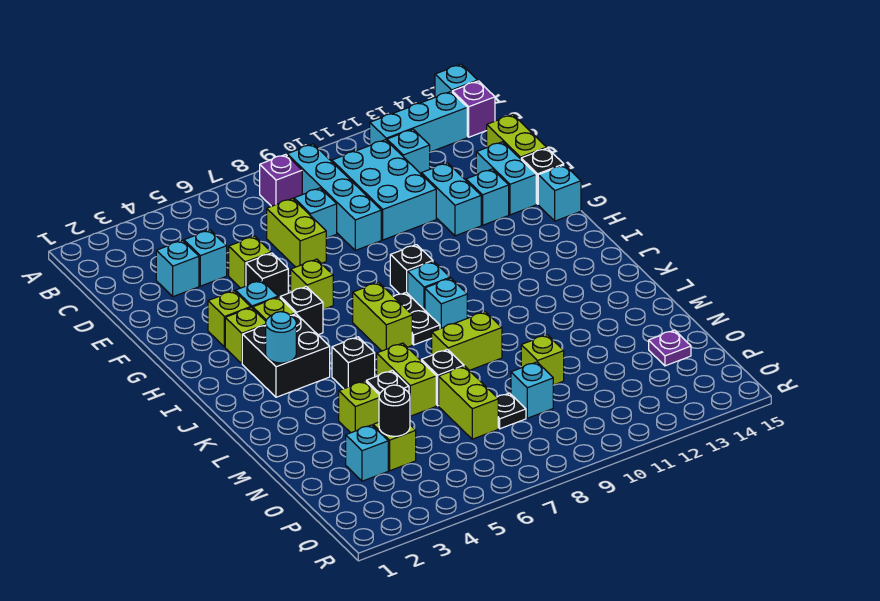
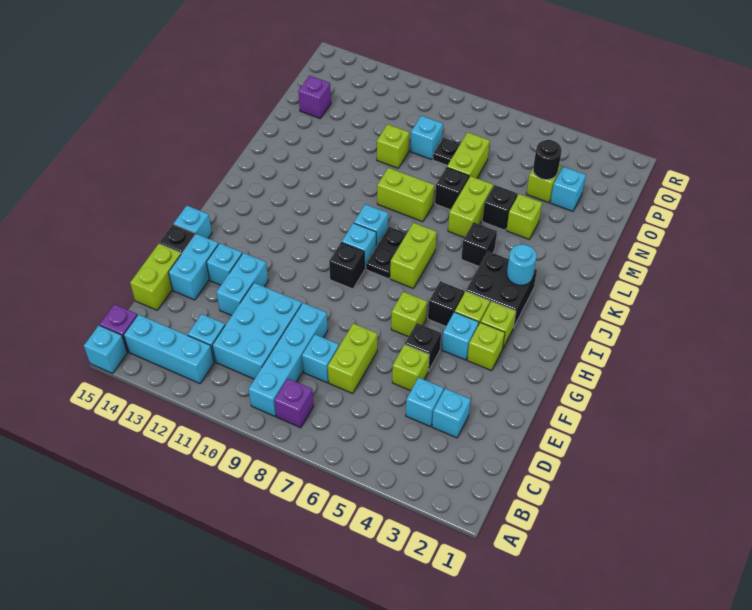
purple plate O14 level 1 -> purple brick O14 level 1

